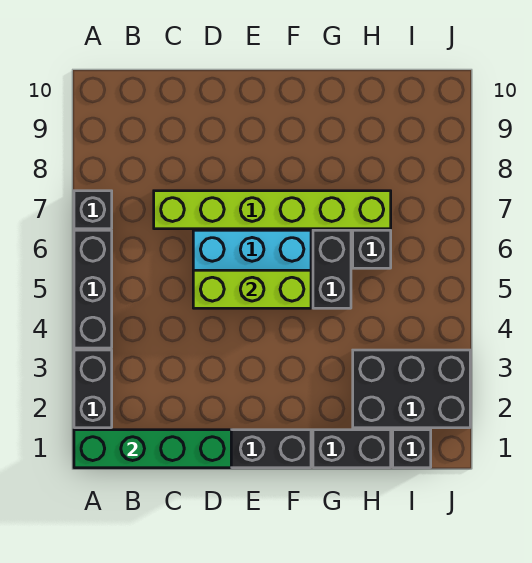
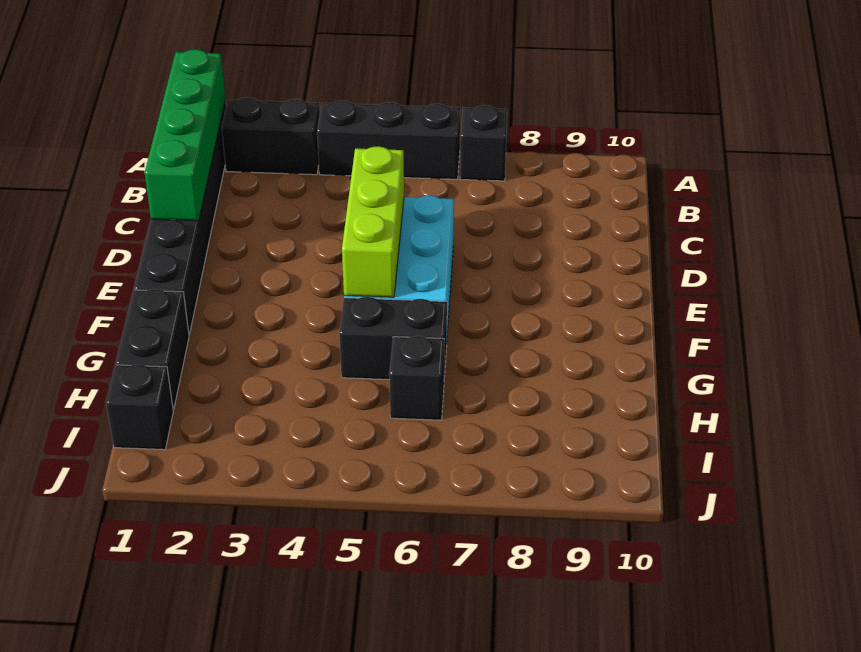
lime brick C7:H7 level 1 -> none
black brick H2:J3 level 1 -> none

